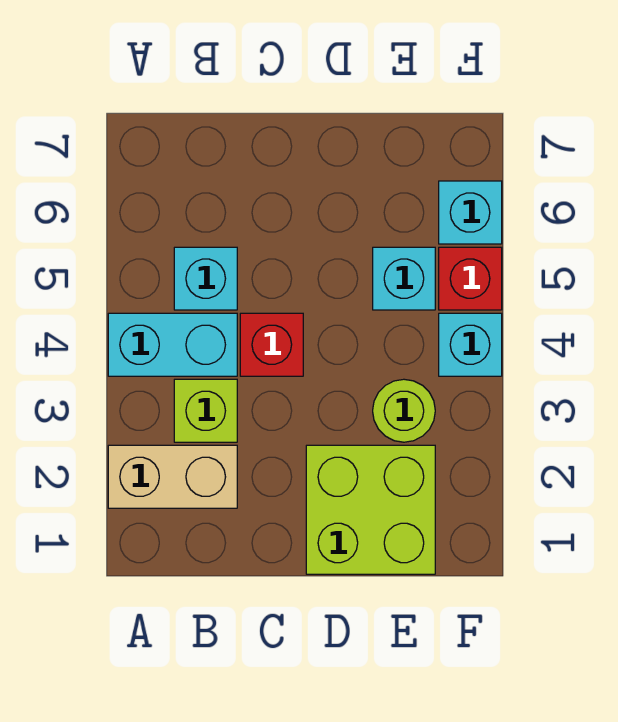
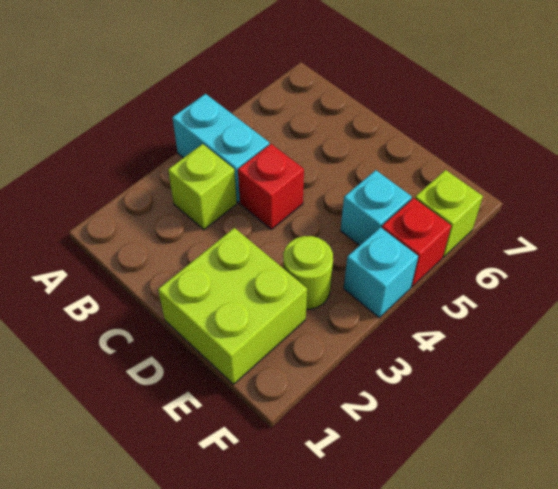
tan brick A2:B2 level 1 -> none
cyan brick B5 level 1 -> none
cyan brick F6 level 1 -> lime brick F6 level 1

